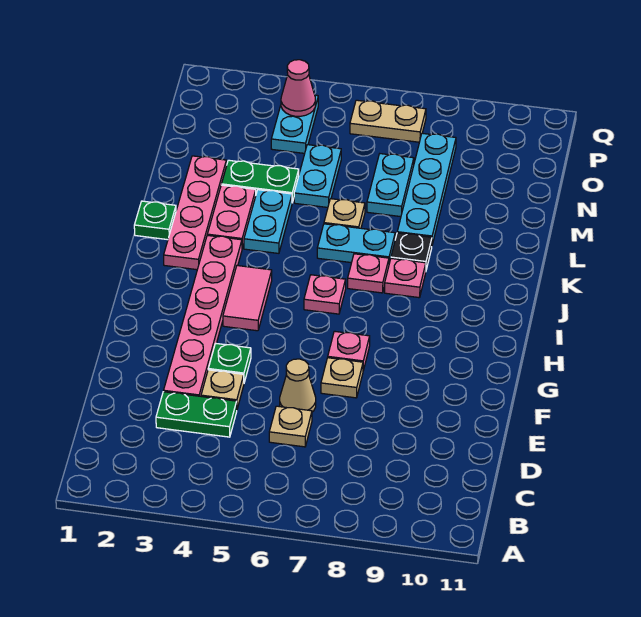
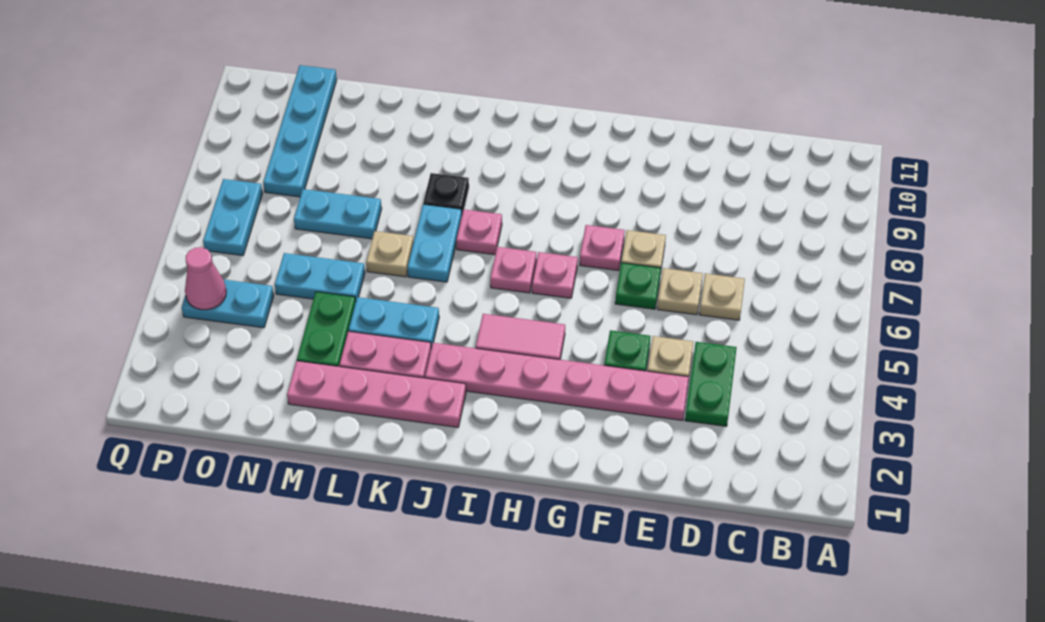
tan cone E6 level 1 -> tan plate E6 level 1
pink plate J8 level 1 -> pink plate H6 level 1
green plate K1 level 1 -> green plate F6 level 1
cyan plate L8:O8 level 1 -> cyan plate O8:O11 level 1
tan plate P6:P7 level 1 -> cyan plate P6:P7 level 1

